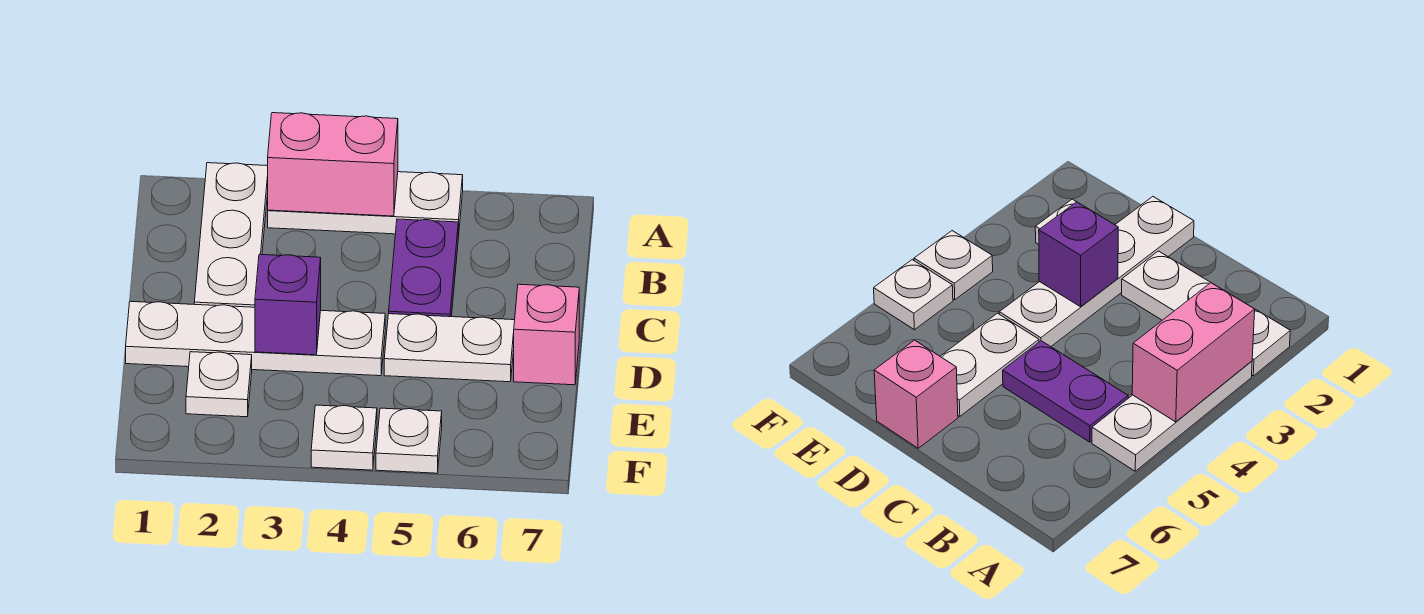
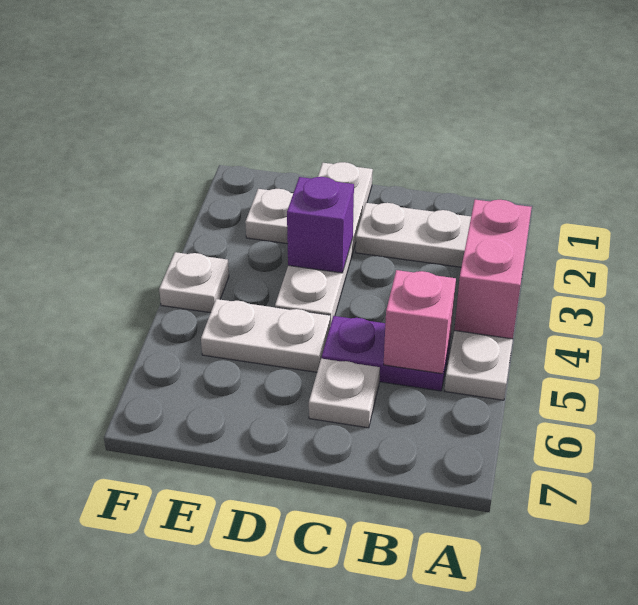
white plate D5:D6 level 1 -> white plate D5:E5 level 1
pink brick D7 level 1 -> pink brick B5 level 2
white plate F5 level 1 -> white plate C6 level 1

